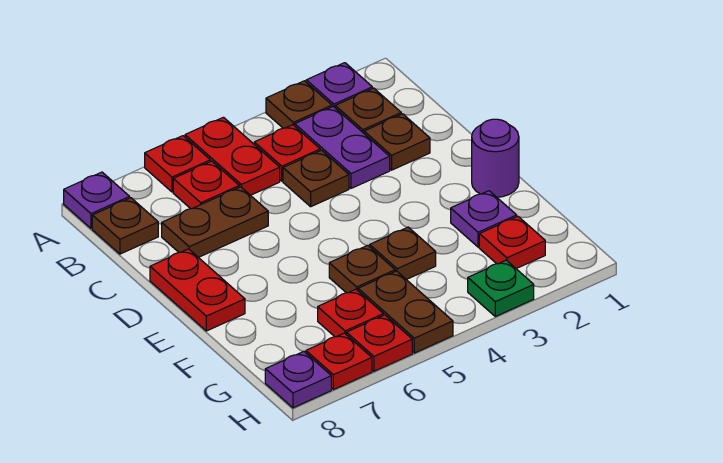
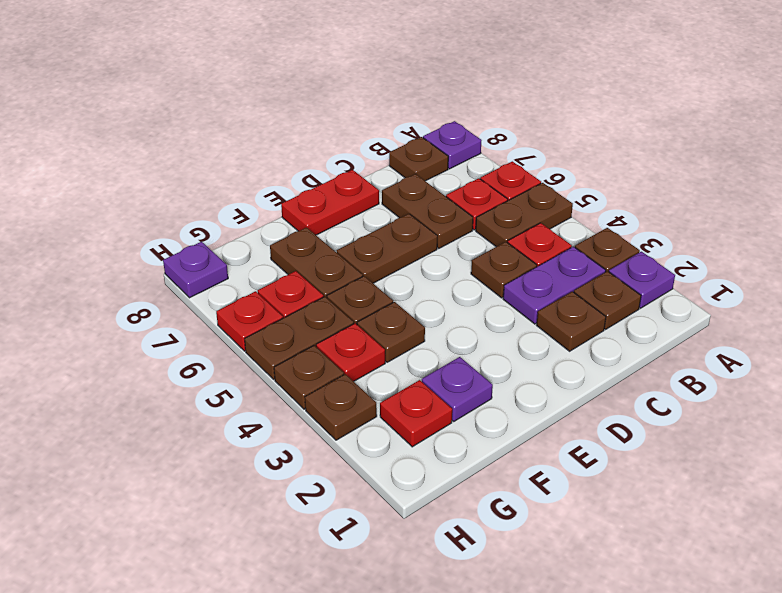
red plate A5:B5 level 1 -> brown plate A5:B5 level 1
none -> brown plate D6:E6 level 1
purple round brick E1 level 1 -> none
none -> brown plate F6:F7 level 1
green plate H3 level 1 -> brown plate H3 level 1
none -> brown plate H4 level 1
red plate H7 level 1 -> red plate G4 level 1

